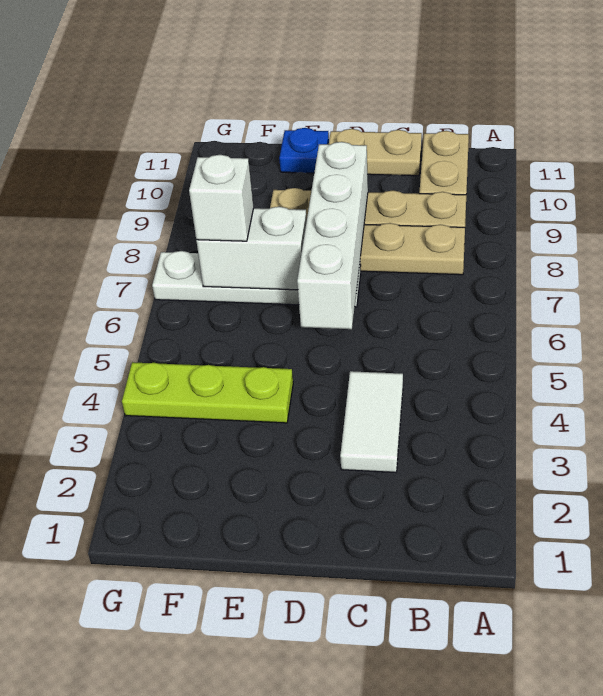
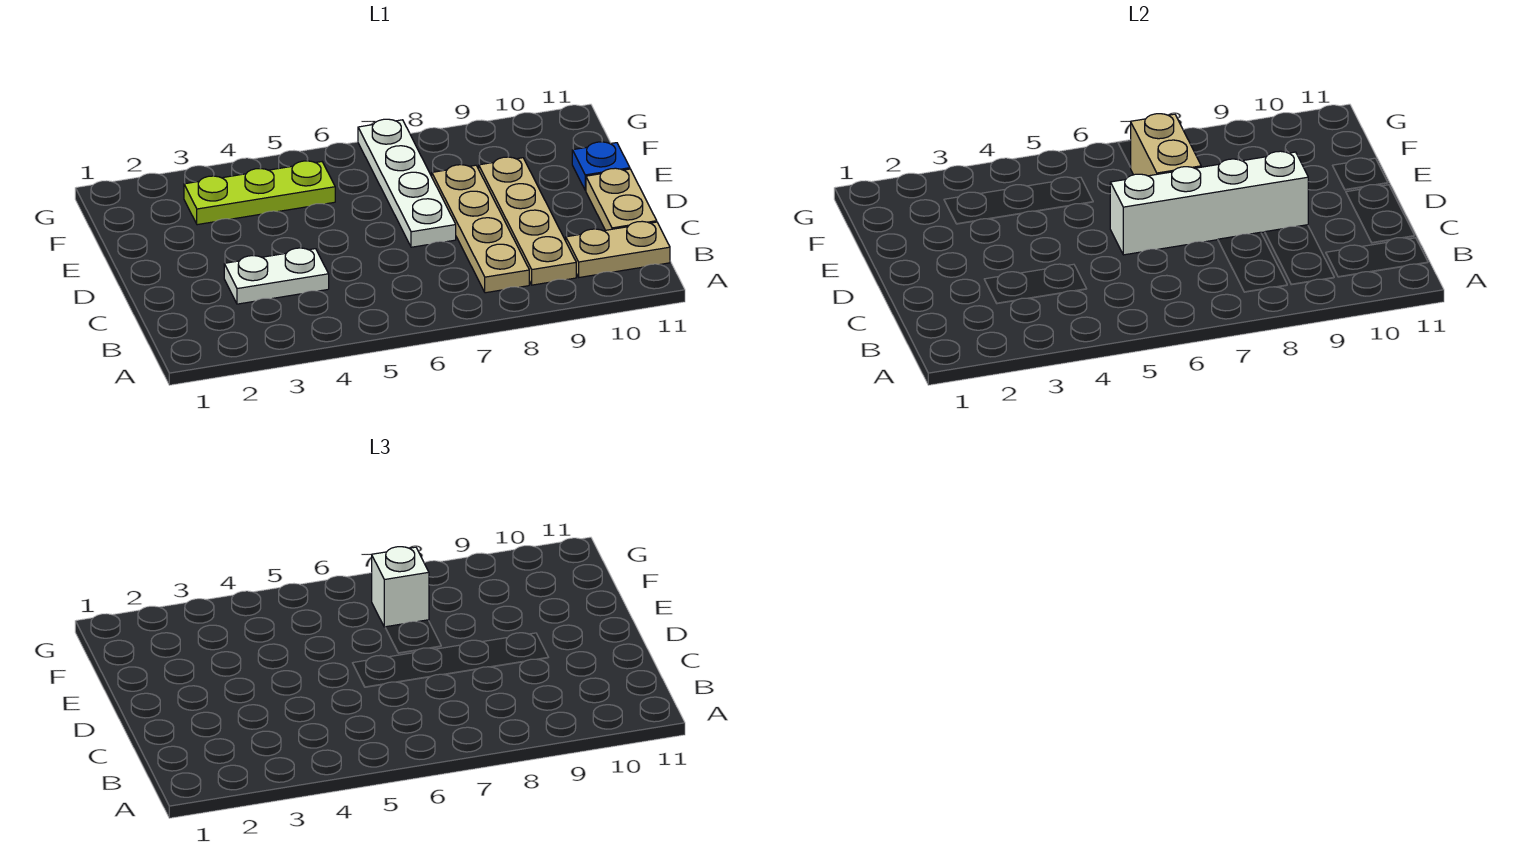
white tile C3:C4 level 1 -> white plate C3:C4 level 1
lime plate E4:G4 level 1 -> lime plate F3:F5 level 1
white brick E7:F7 level 2 -> tan brick E7:F7 level 2

